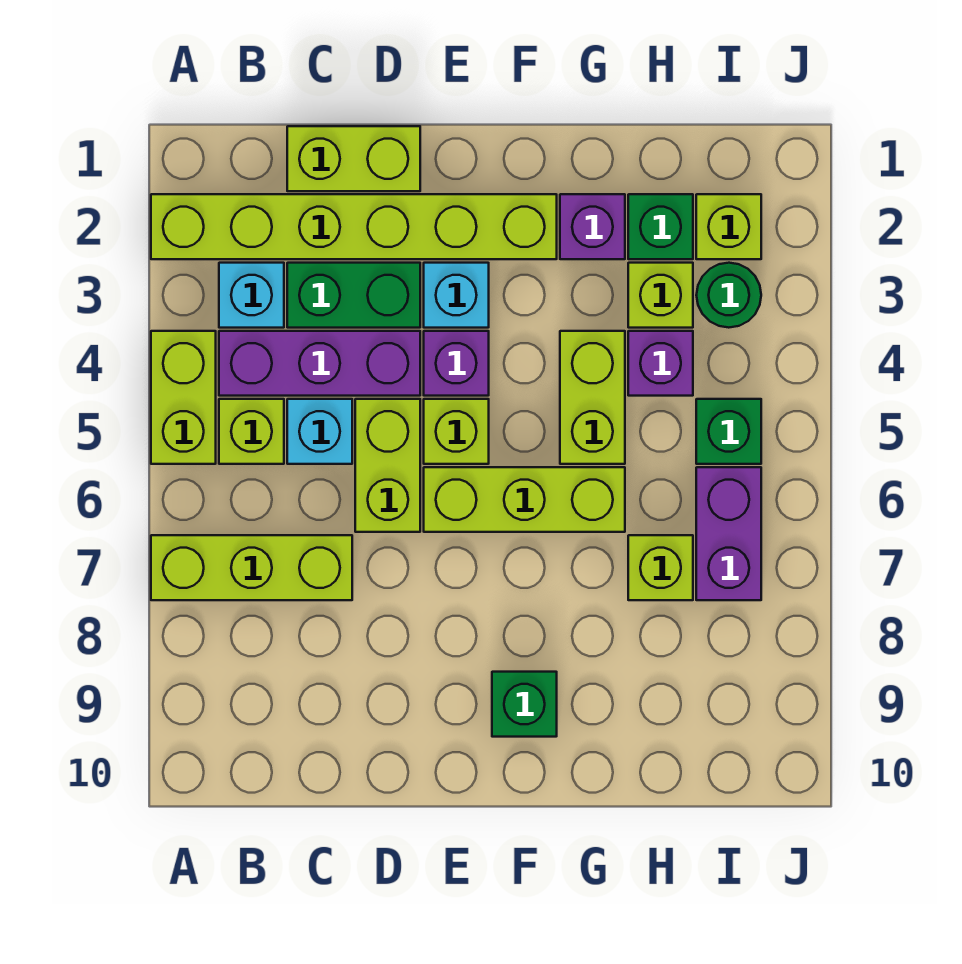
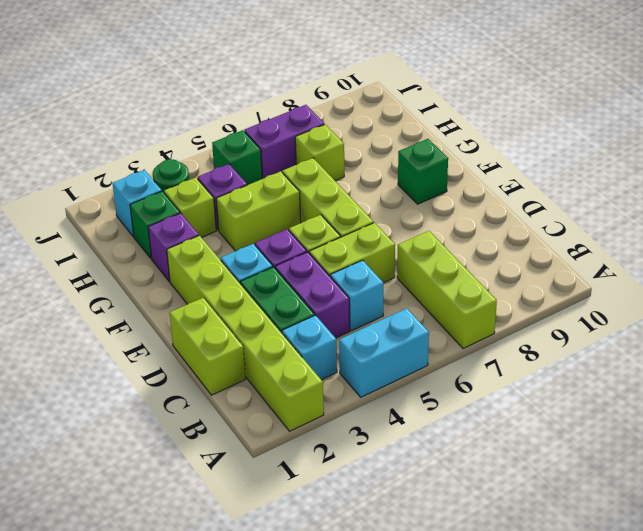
lime brick A4:A5 level 1 -> cyan brick A4:A5 level 1
purple brick B4:D4 level 1 -> purple brick C4:D4 level 1
lime brick B5 level 1 -> none
lime brick I2 level 1 -> cyan brick I2 level 1

